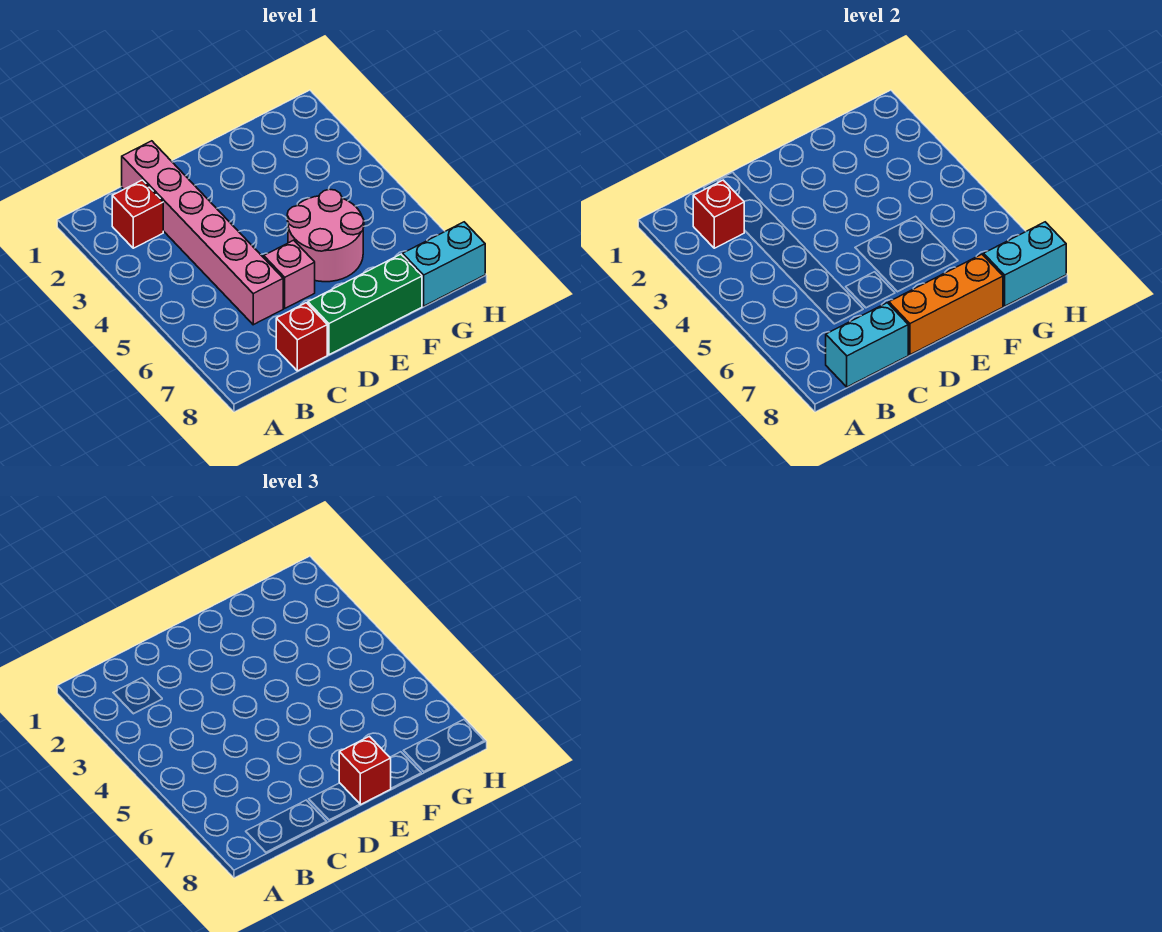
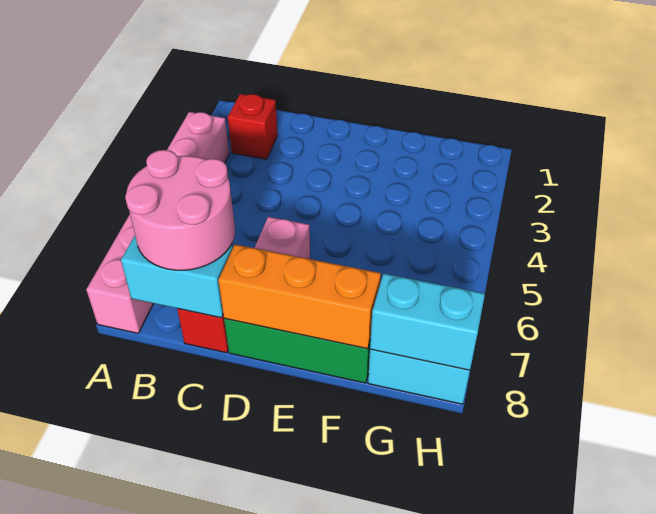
red brick B2 level 2 -> none
pink brick C1:C6 level 1 -> pink brick A3:A8 level 1
pink round brick E5:F6 level 1 -> pink round brick B7:C8 level 3
red brick E8 level 3 -> none

